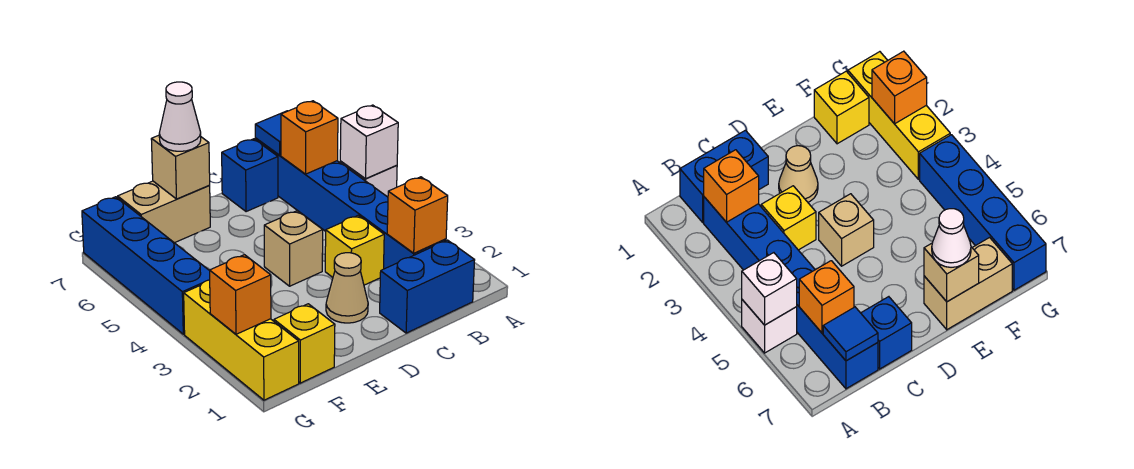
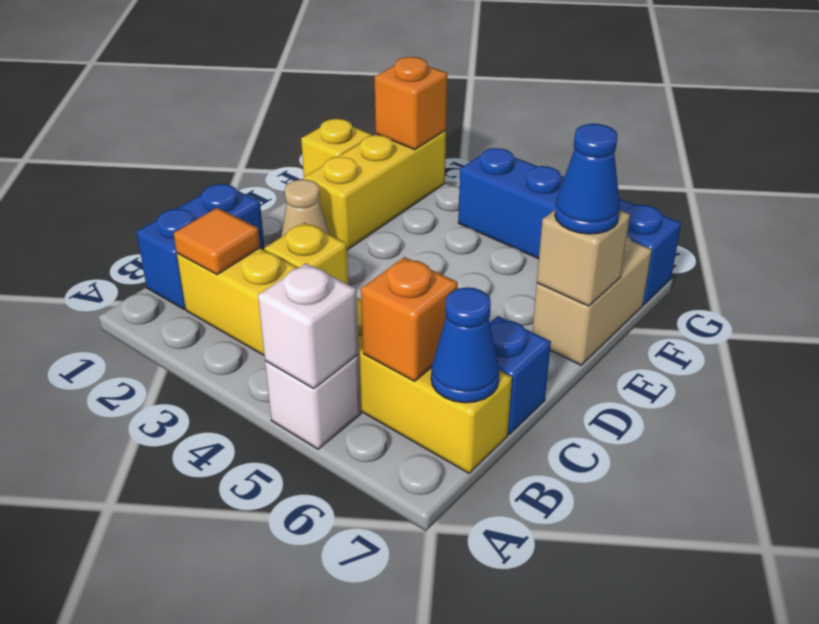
blue brick B2:B7 level 1 -> yellow brick B2:B7 level 1
orange brick B2 level 2 -> orange tile B2 level 2
blue tile B7 level 2 -> blue cone B7 level 2
tan brick D4 level 1 -> none
white cone E7 level 3 -> blue cone E7 level 3
yellow brick G1:G3 level 1 -> yellow brick E2:G2 level 1

